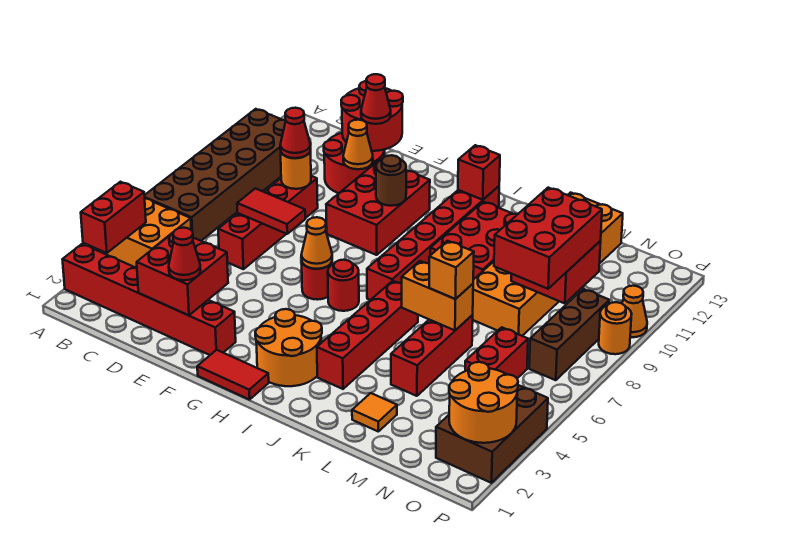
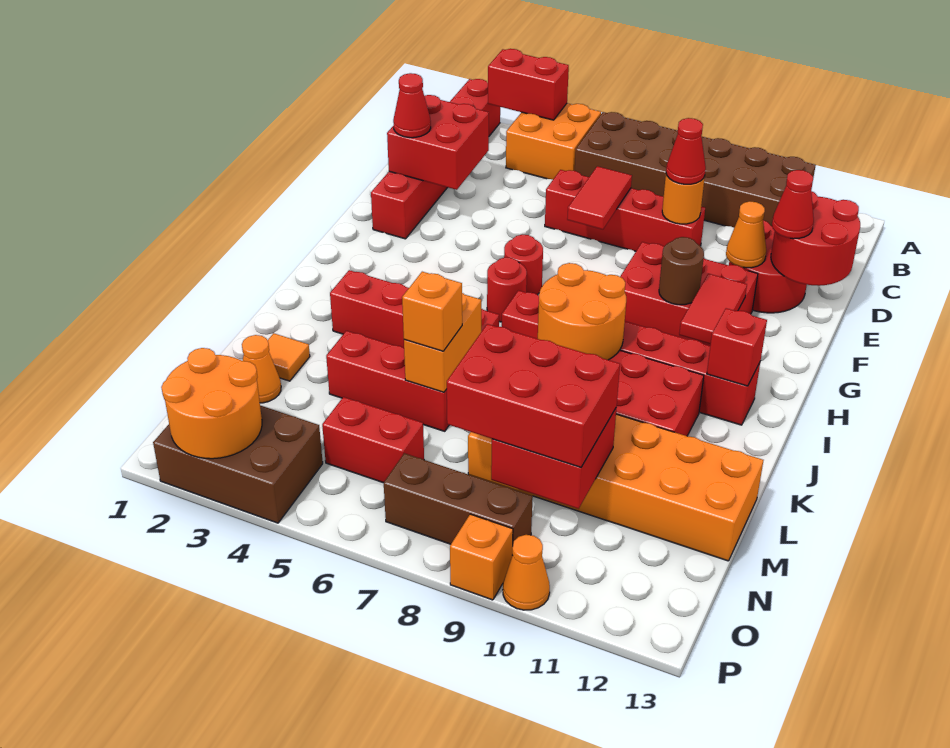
red tile G1:H1 level 1 -> red tile G11:H11 level 2
orange cone G6 level 2 -> orange cone M2 level 1
orange round brick H2:I3 level 1 -> orange round brick I8:J9 level 2
orange round brick P9 level 1 -> orange brick P9 level 1

